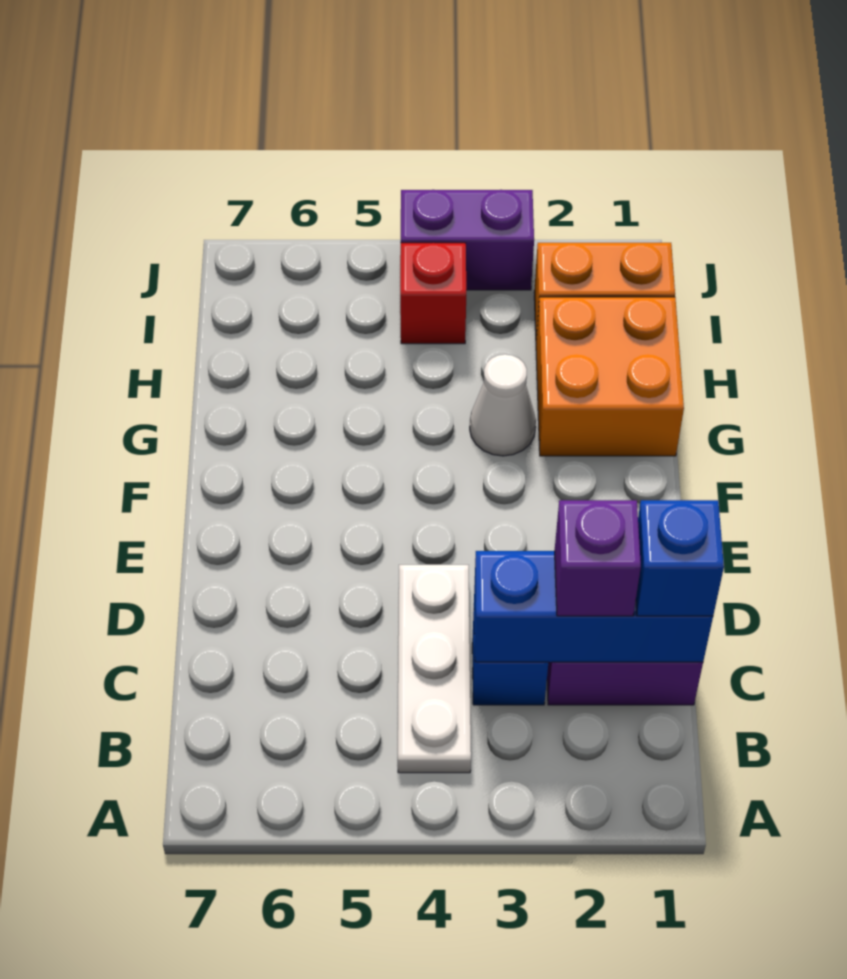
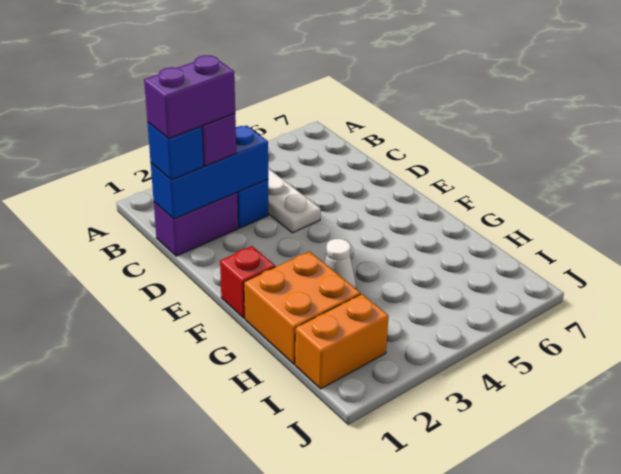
red brick I4 level 1 -> red brick F1 level 1
purple brick J3:J4 level 1 -> purple brick C1:C2 level 4

